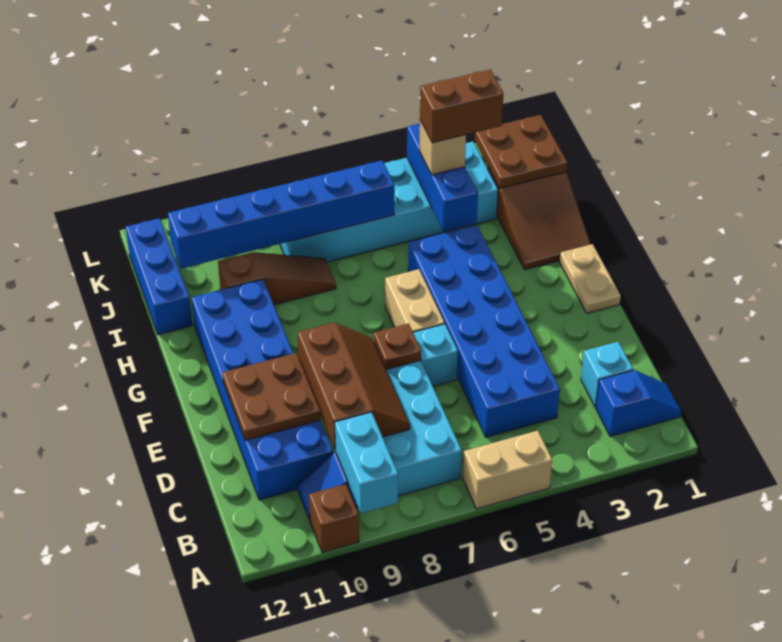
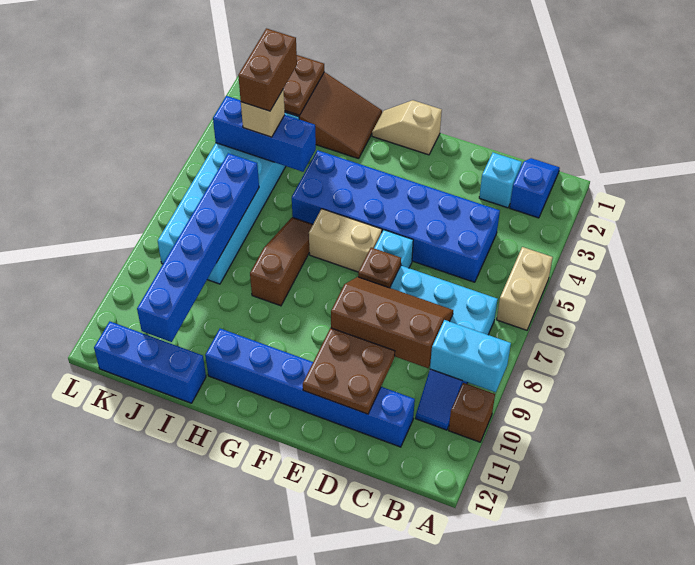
blue brick C10:H11 level 1 -> blue brick C11:H11 level 1
tan plate F1:G1 level 1 -> tan slope F1:G1 level 1 top F
brown slope I8:I10 level 1 top 10 -> brown slope H6:H8 level 1 top 8

